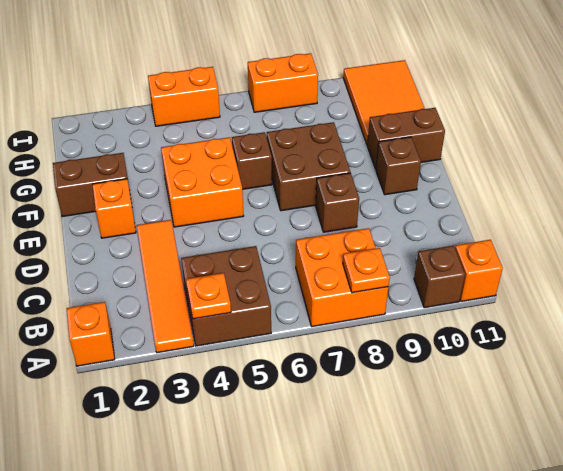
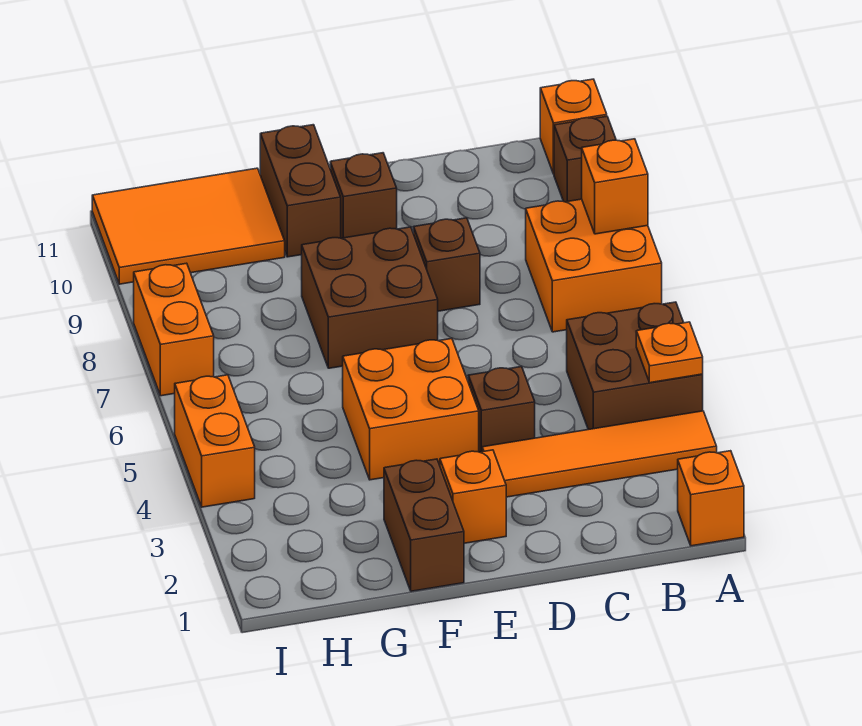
orange plate A8 level 2 -> orange brick A8 level 2
brown brick F6 level 1 -> brown brick D4 level 1

